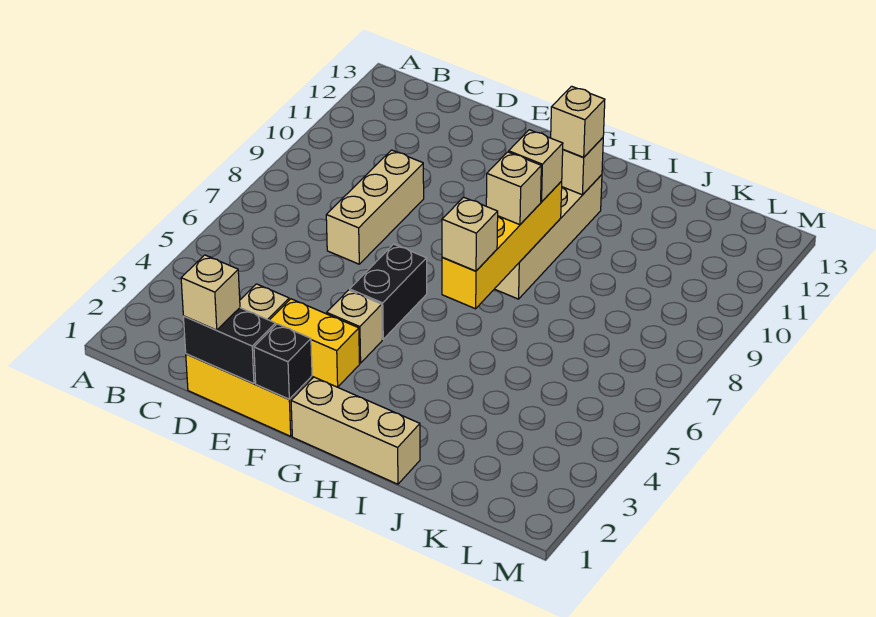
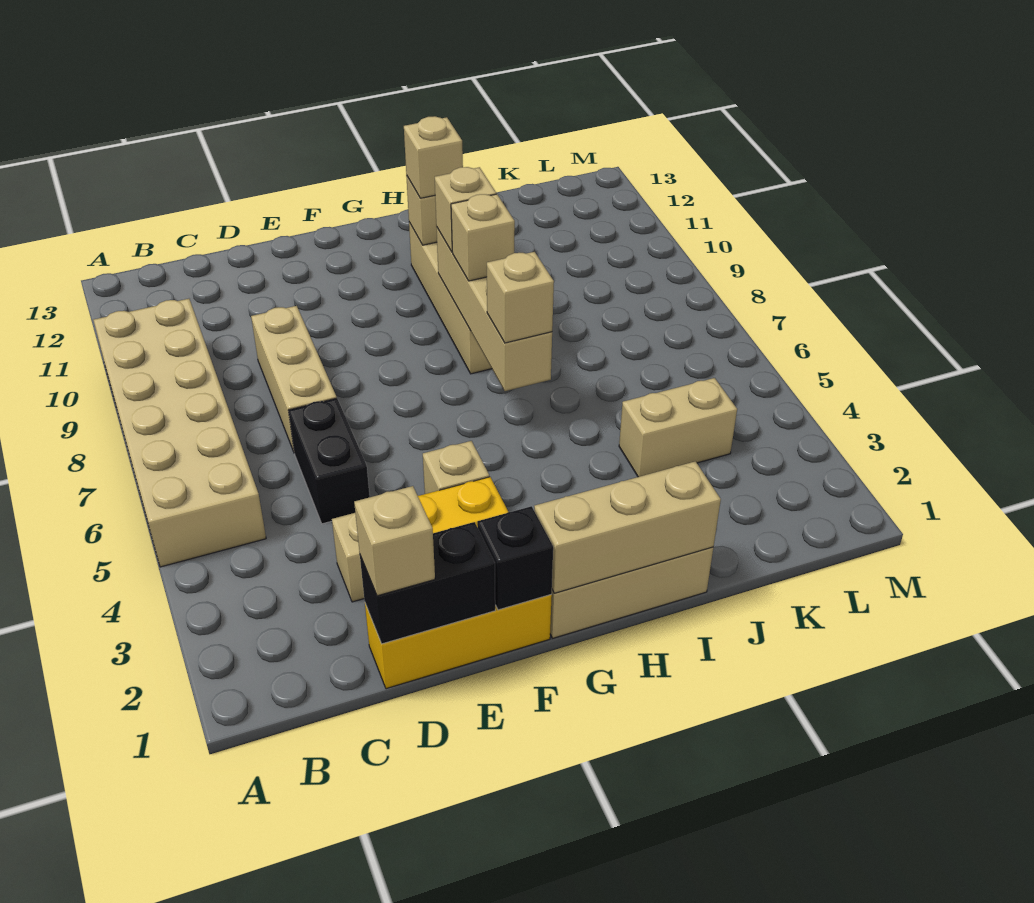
none -> tan brick A5:B10 level 1
black brick F5:F6 level 1 -> black brick D5:D6 level 1
none -> tan brick G1:I1 level 2
yellow brick H6:H9 level 2 -> tan brick H6:H9 level 2
none -> tan brick J4:K4 level 1

